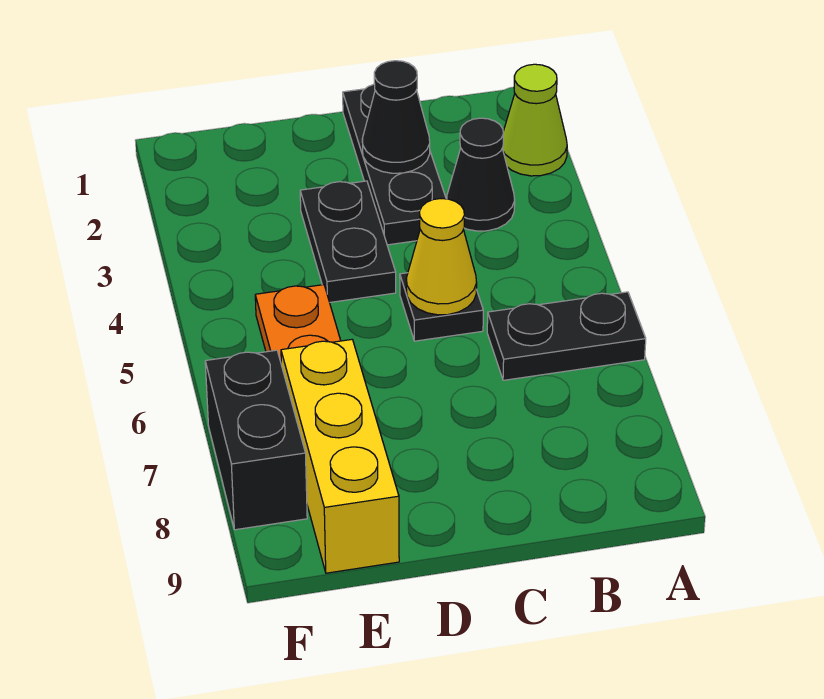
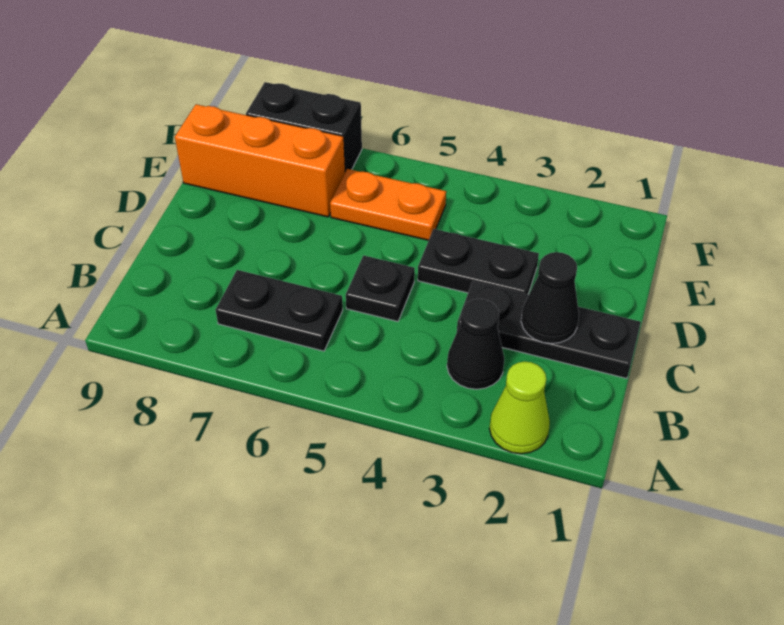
black plate A6:B6 level 1 -> black plate B6:B7 level 1
yellow cone C5 level 2 -> none
yellow brick E7:E9 level 1 -> orange brick E7:E9 level 1

